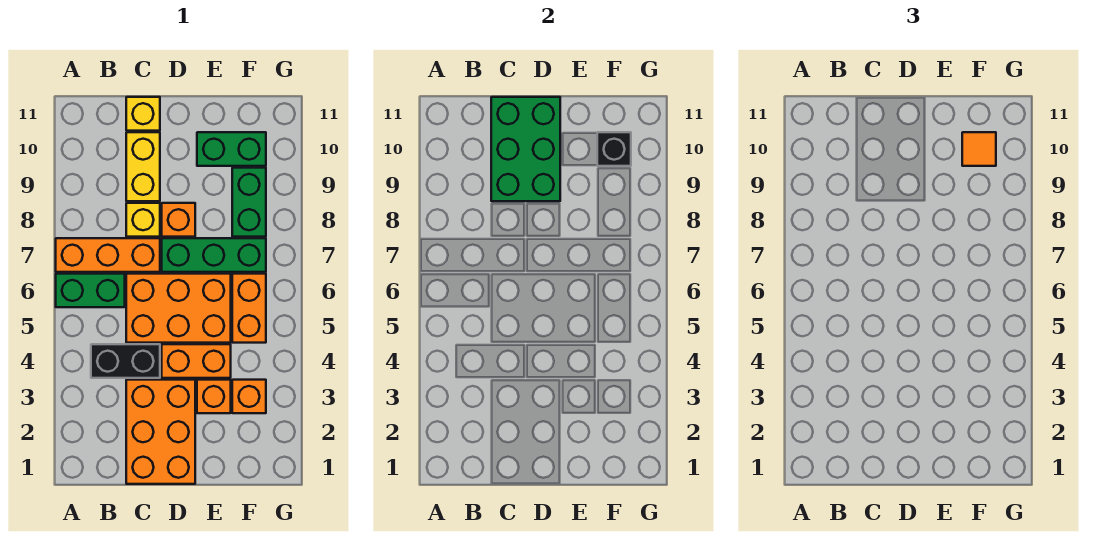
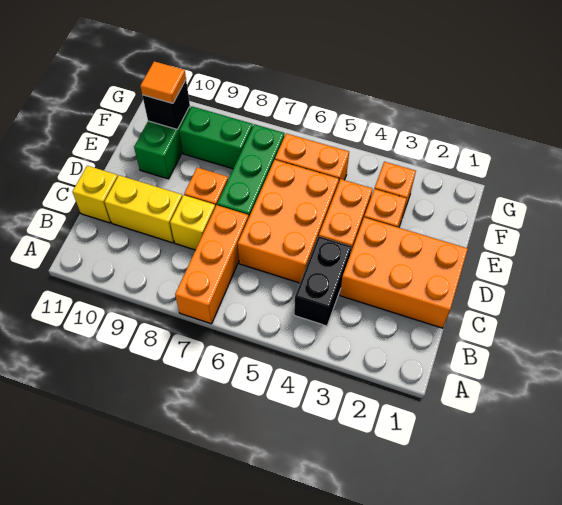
green brick A6:B6 level 1 -> none
green brick C9:D11 level 2 -> none

